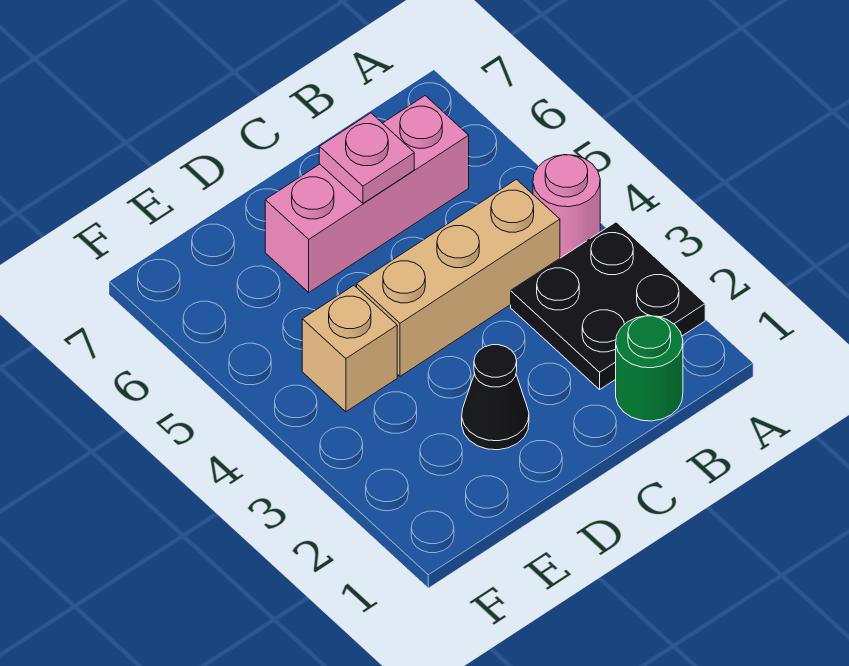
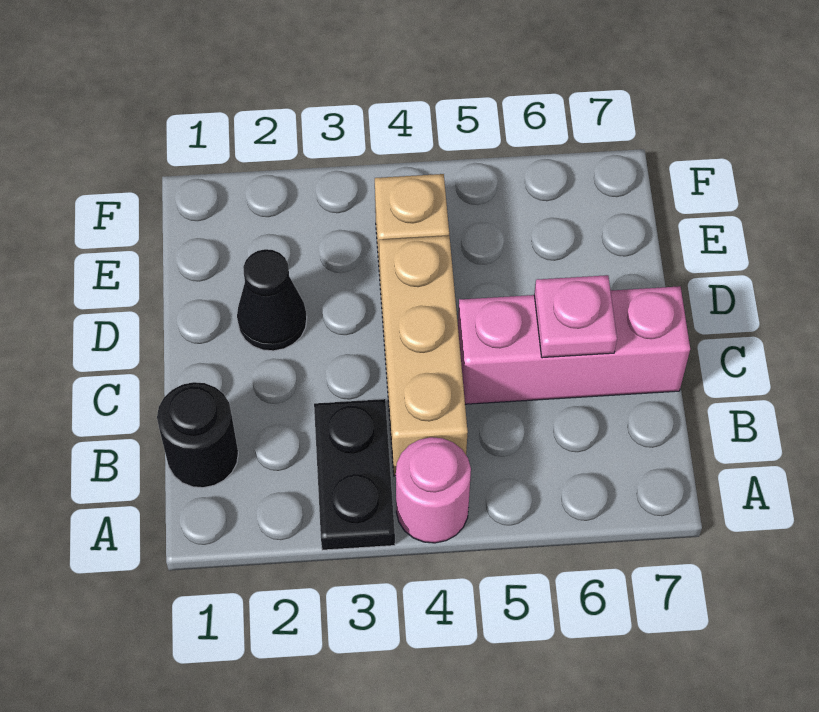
black plate A2:B3 level 1 -> black plate A3:B3 level 1
green round brick B1 level 1 -> black round brick B1 level 1
pink brick B6:D6 level 1 -> pink brick C5:C7 level 1

